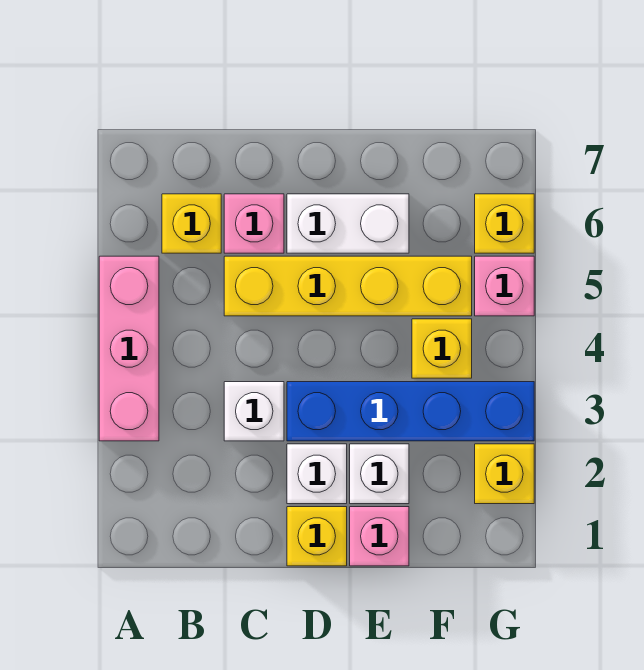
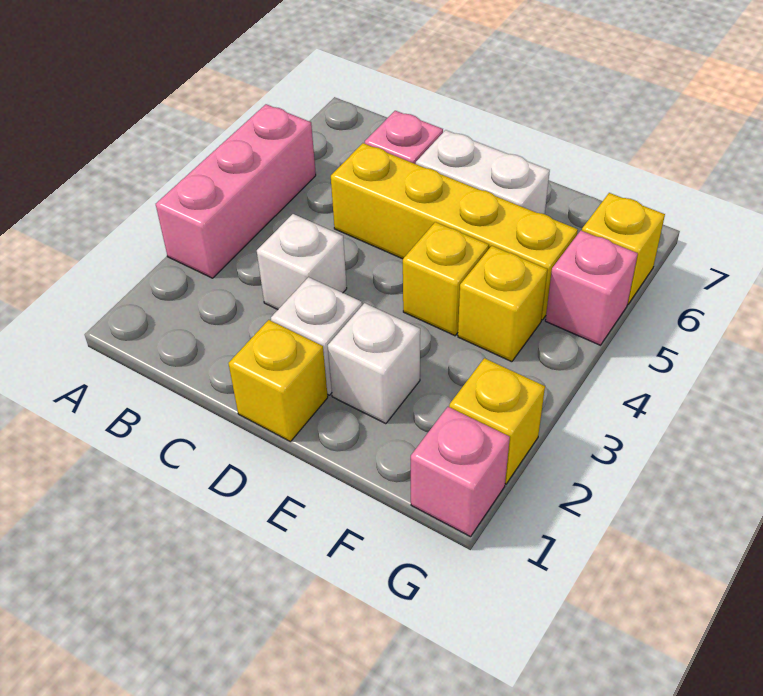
yellow brick B6 level 1 -> yellow brick E4 level 1
blue brick D3:G3 level 1 -> none
pink brick E1 level 1 -> pink brick G1 level 1

